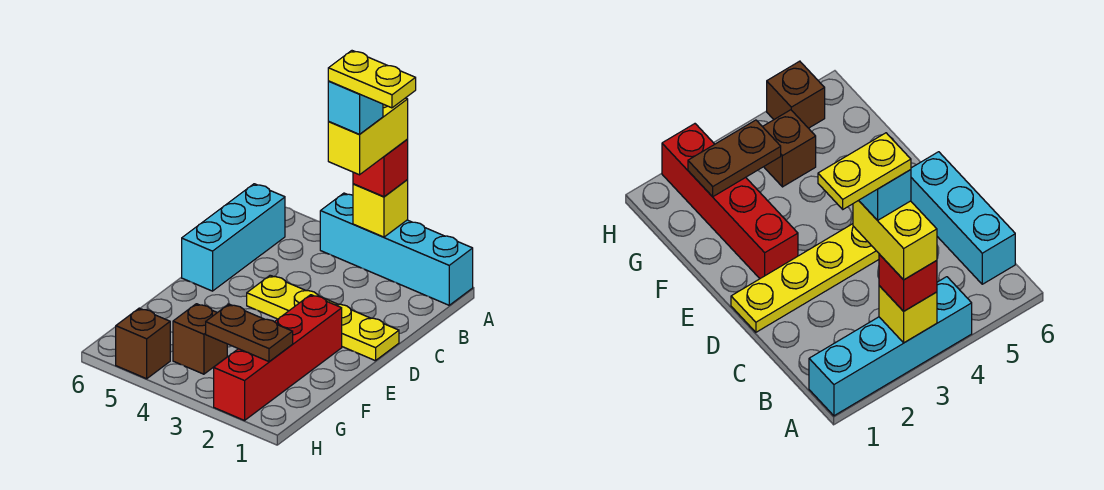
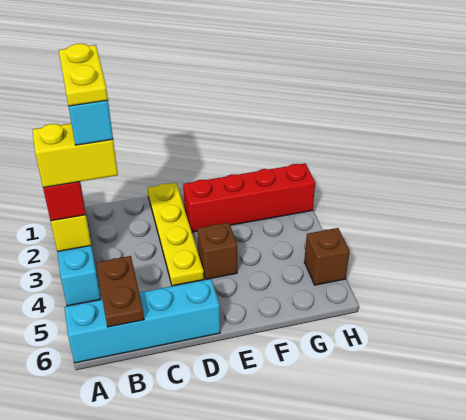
cyan brick B6:D6 level 1 -> cyan brick A6:D6 level 1
brown plate G2:G3 level 2 -> brown plate B5:B6 level 2
brown brick G4 level 1 -> brown brick E4 level 1

